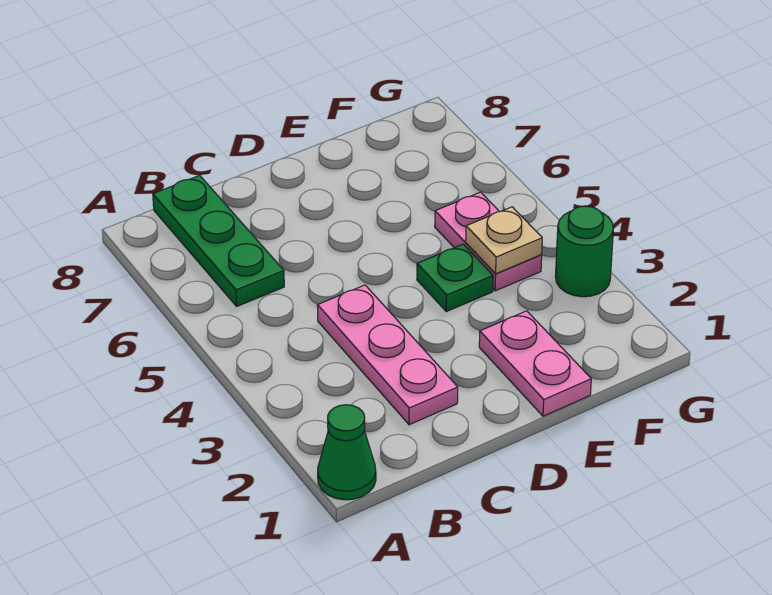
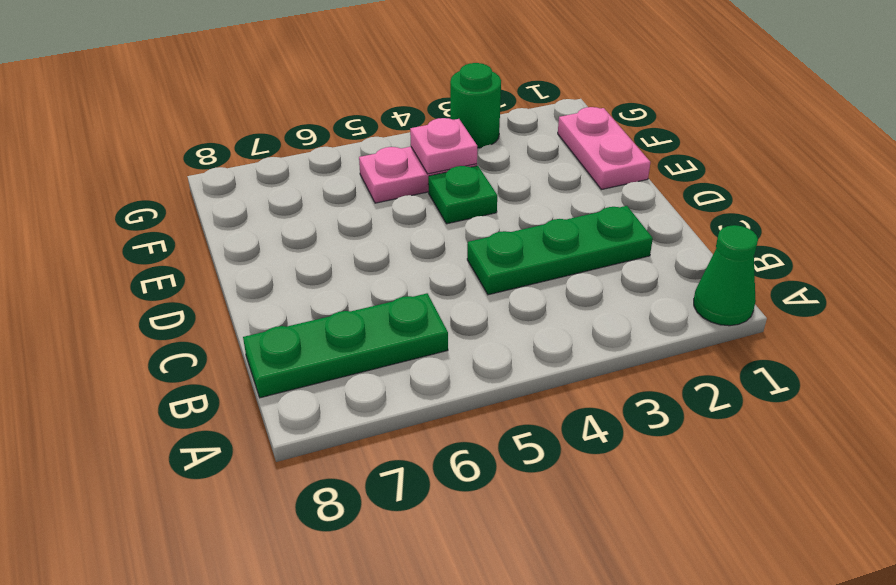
pink plate C2:C4 level 1 -> green plate C2:C4 level 1
pink plate E1:E2 level 1 -> pink plate E1:F1 level 1
tan plate F4 level 2 -> pink plate F4 level 2

